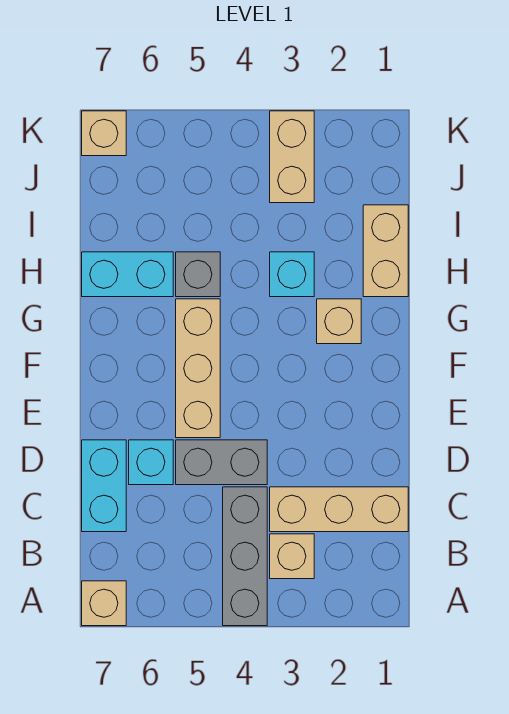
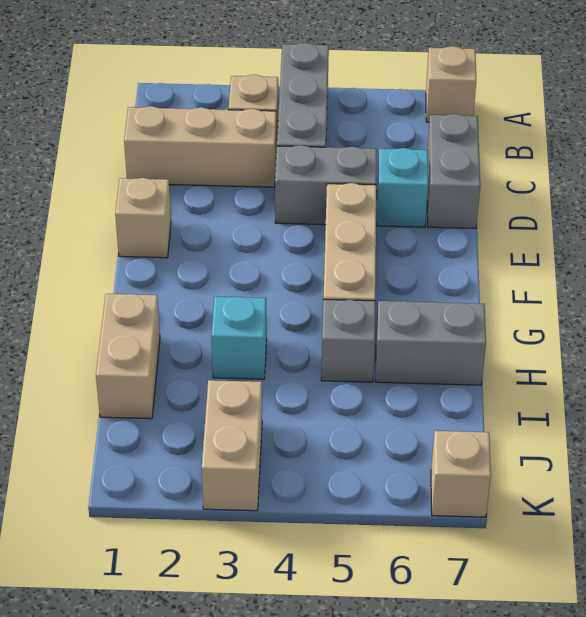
cyan brick C7:D7 level 1 -> grey brick C7:D7 level 1
tan brick G2 level 1 -> tan brick E1 level 1
cyan brick H6:H7 level 1 -> grey brick H6:H7 level 1

